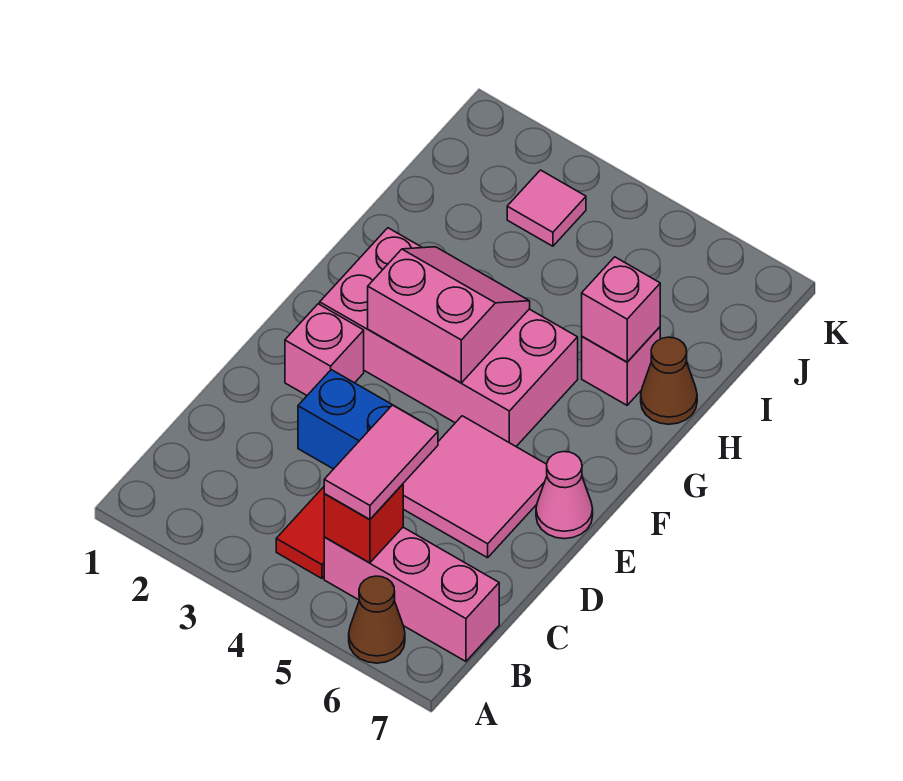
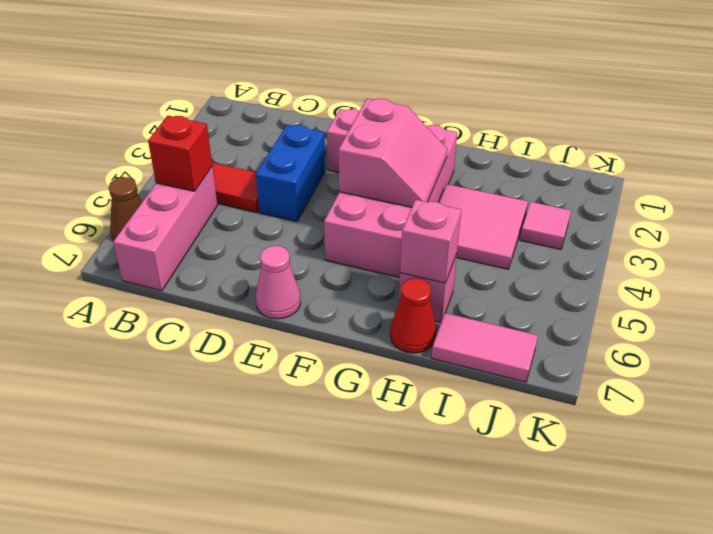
pink tile B5:C5 level 3 -> pink tile I7:J7 level 1
pink tile D5:E6 level 1 -> pink tile H3:I4 level 1
brown cone H7 level 1 -> red cone H7 level 1

